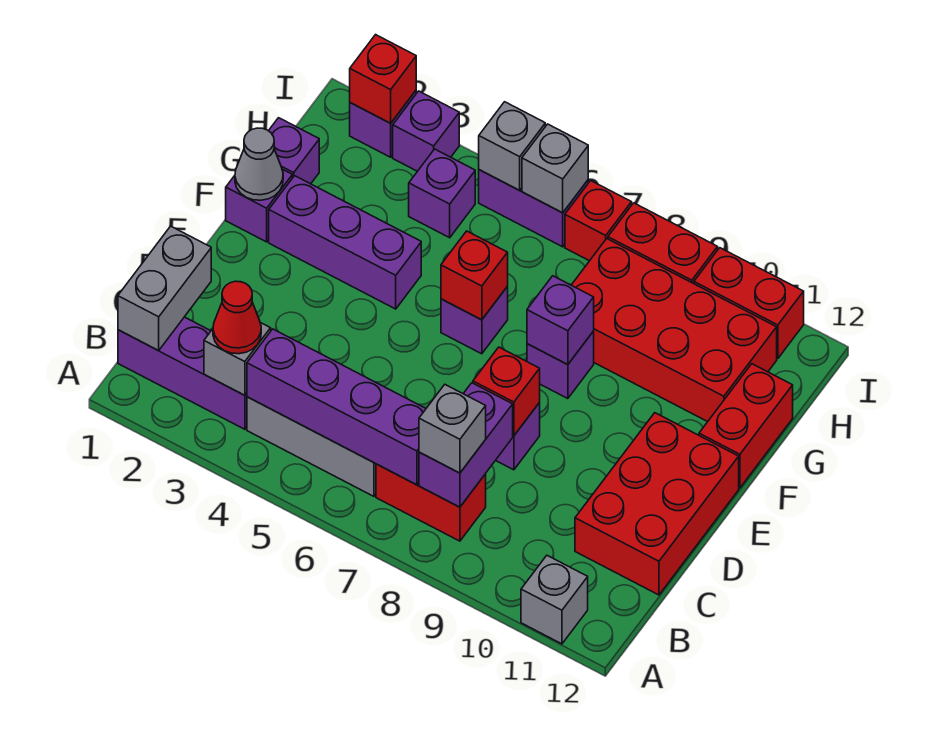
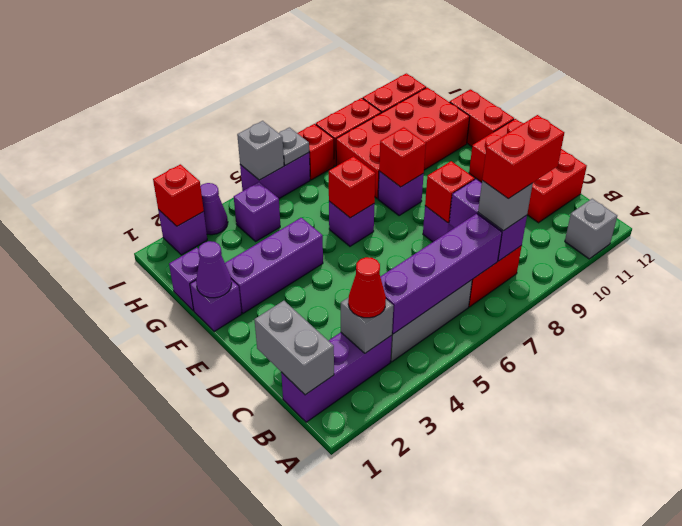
none -> red brick B8:B9 level 4
grey cone F1 level 2 -> purple cone F1 level 2
purple brick F8 level 2 -> red brick F8 level 2
purple brick I3 level 1 -> purple cone I3 level 1
grey brick I6 level 2 -> grey plate I6 level 2

